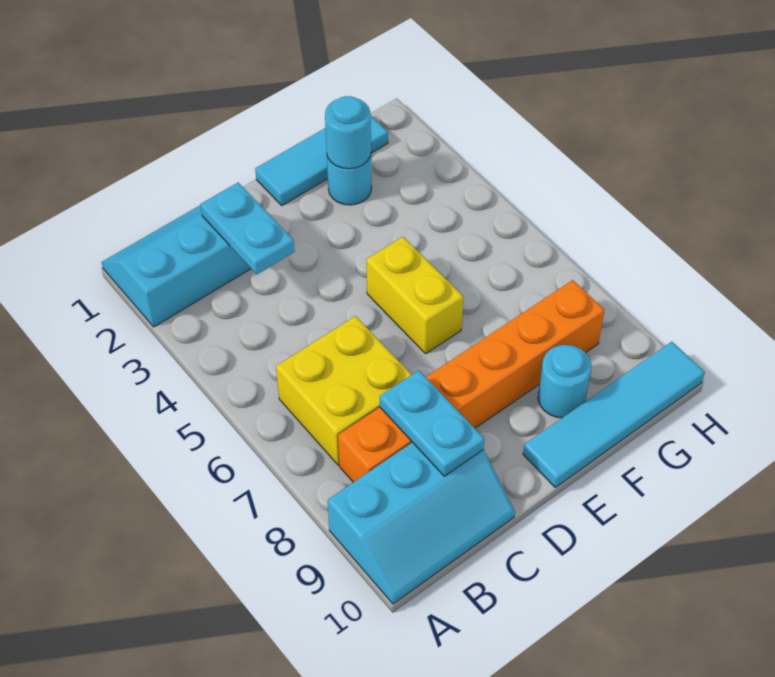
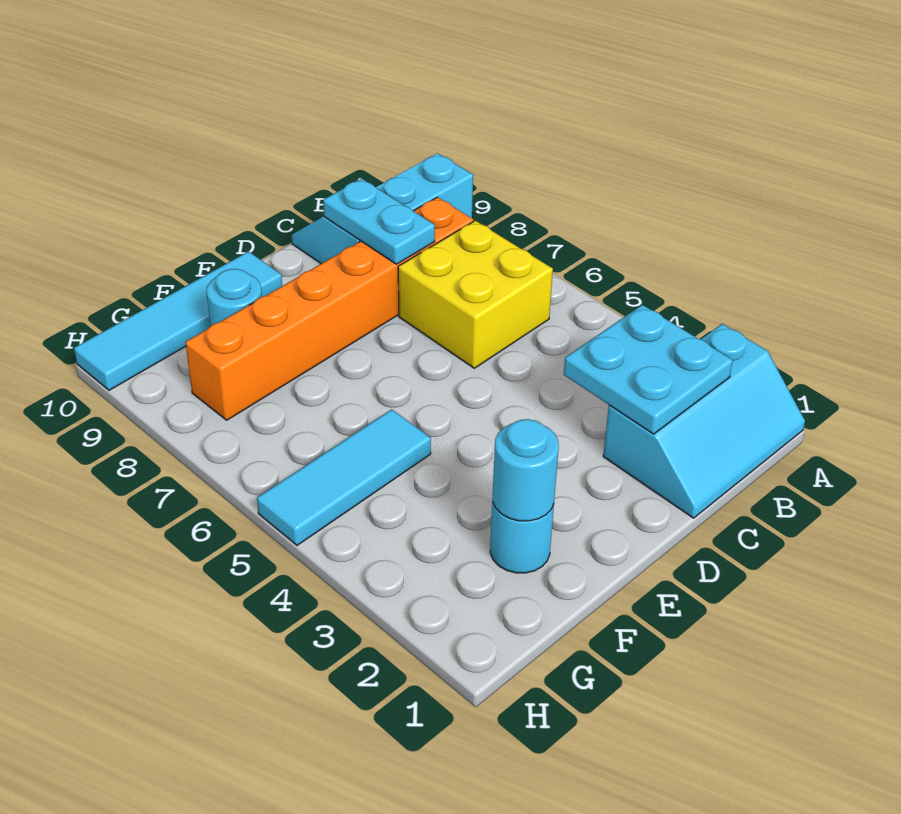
cyan plate C2:C3 level 2 -> cyan plate B2:C3 level 2
cyan tile E1:G1 level 1 -> cyan tile F5:H5 level 1
yellow brick E5:E6 level 1 -> none

